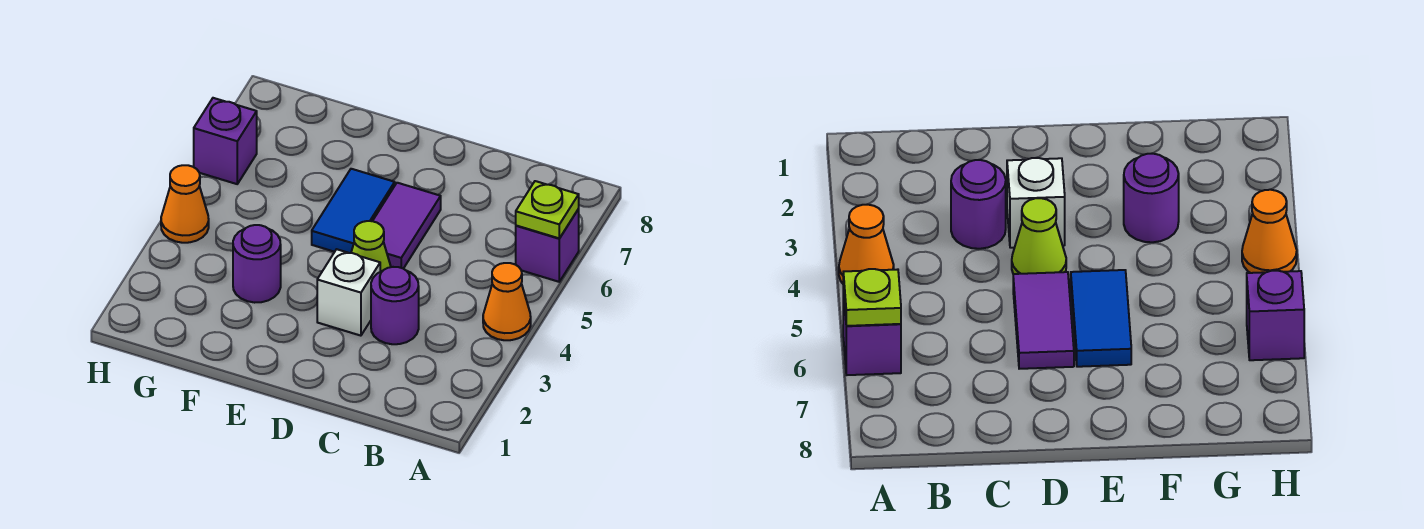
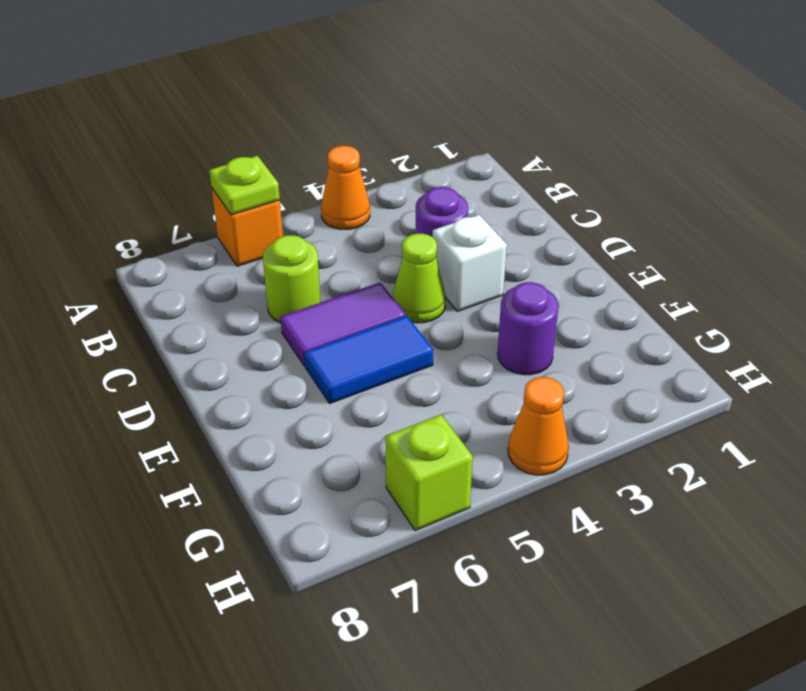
purple brick A6 level 1 -> orange brick A6 level 1
none -> lime round brick C6 level 1
purple brick H6 level 1 -> lime brick H6 level 1

